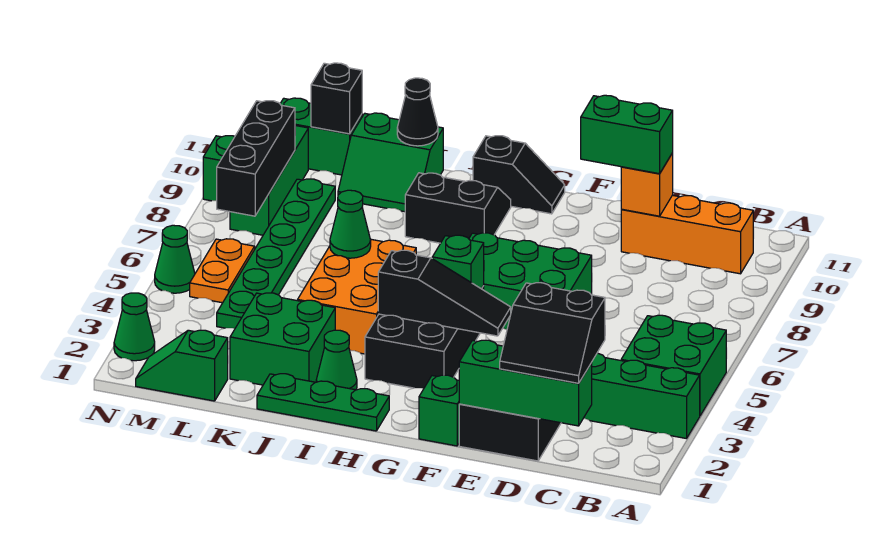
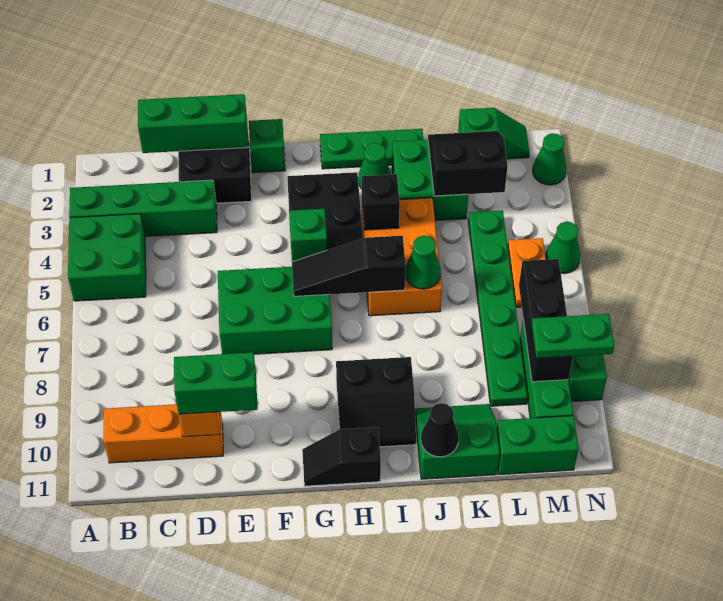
black slope C1:D2 level 3 top 2 -> black slope K2:L3 level 2 top 3
black slope F4:H4 level 2 top H -> black slope G6:I6 level 2 top I
black brick L11 level 2 -> black brick I4 level 2
none -> green plate M9:N9 level 3

